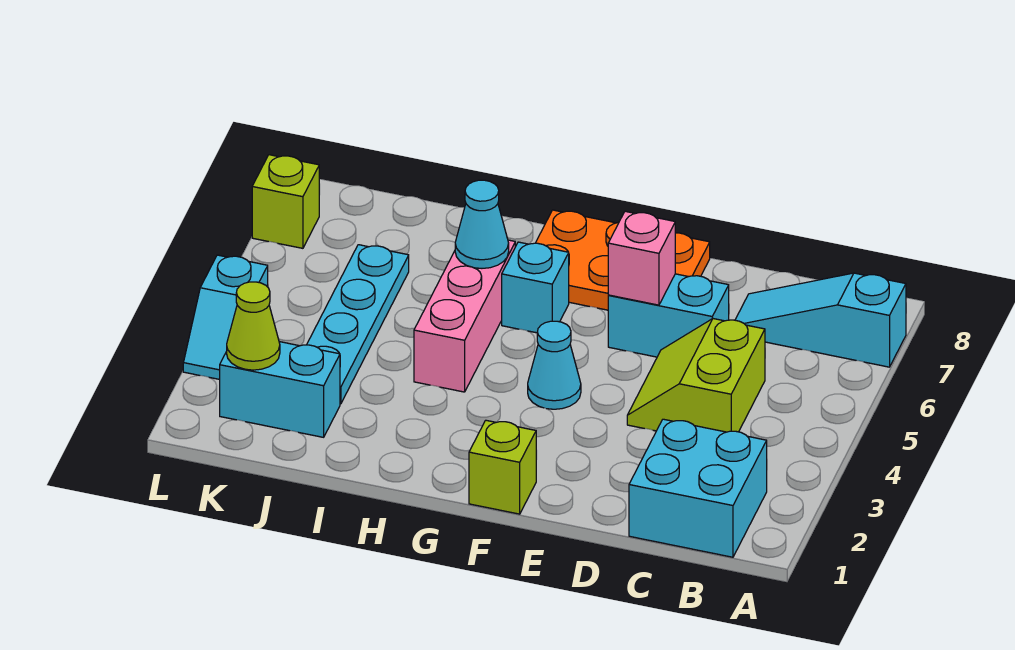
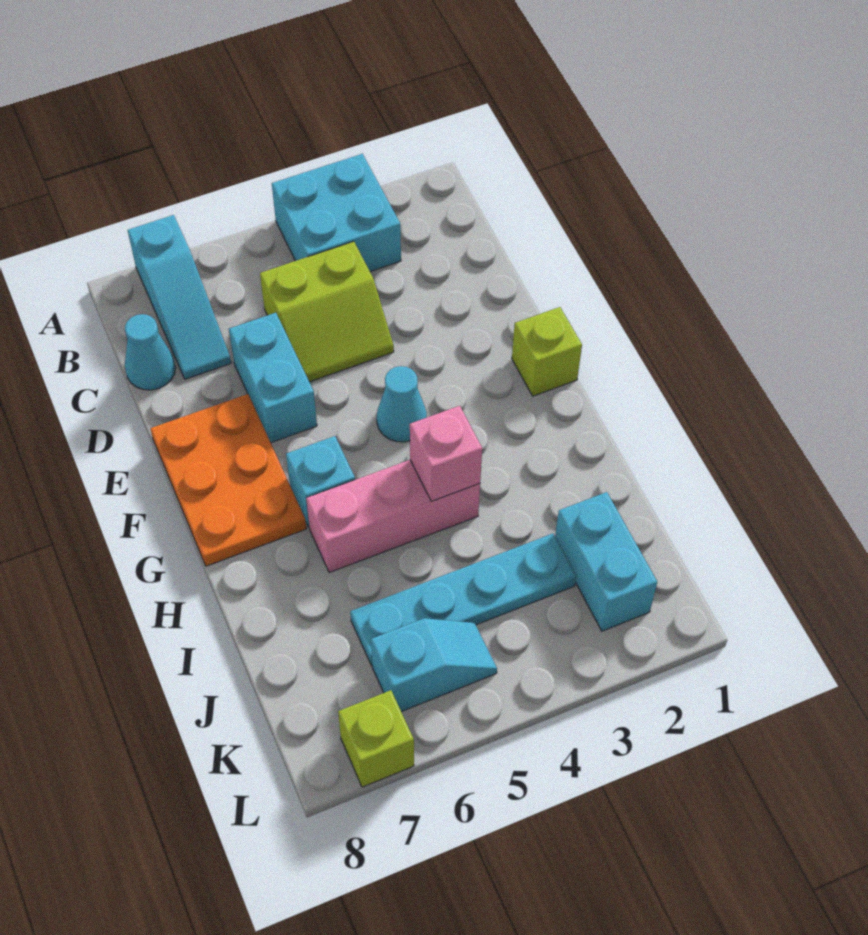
cyan brick B1:C2 level 1 -> cyan brick A3:B4 level 1
pink brick E6 level 2 -> pink brick H4 level 2
cyan cone H6 level 2 -> cyan cone C8 level 1
lime cone K2 level 2 -> none
cyan slope L3:L4 level 1 top 4 -> cyan slope K5:K6 level 1 top 6

